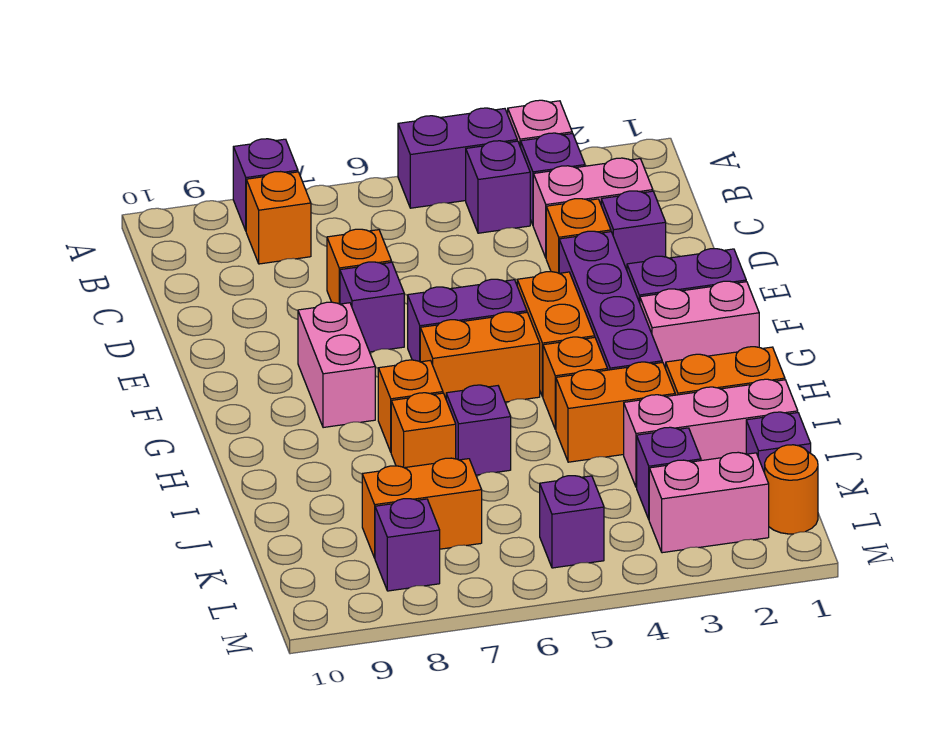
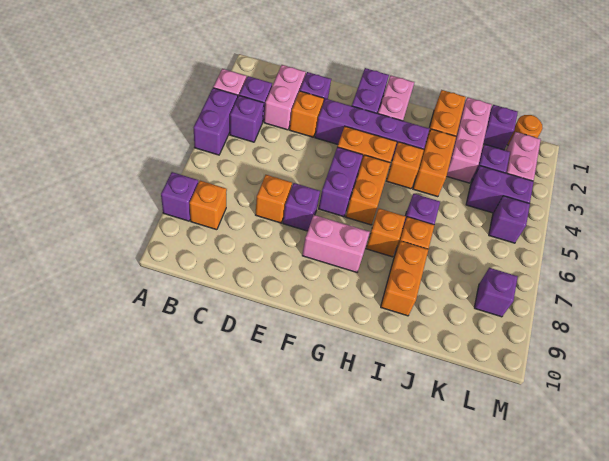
none -> purple brick K4:L4 level 1
orange brick K7:K8 level 1 -> orange brick I8:I9 level 1

